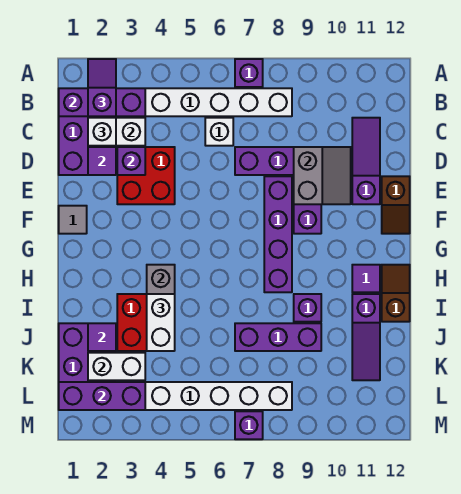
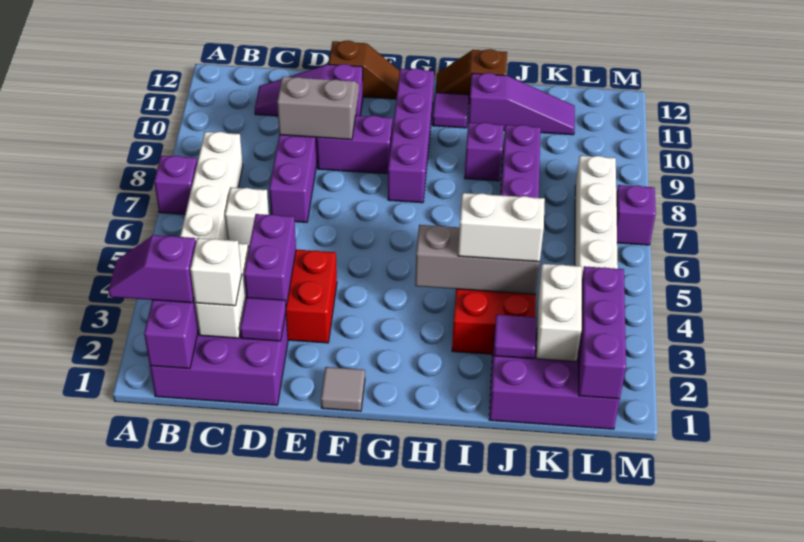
purple brick D3 level 2 -> purple brick D3:D4 level 2
purple brick E8:H8 level 1 -> purple brick G8:G11 level 1

